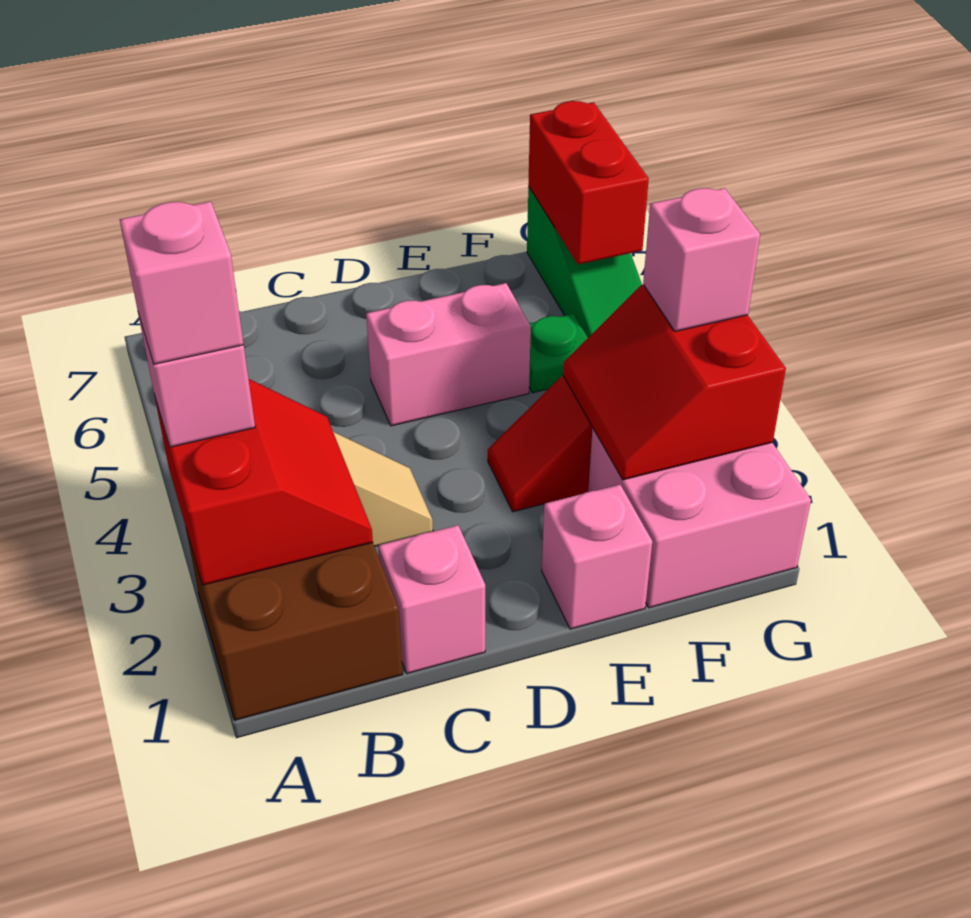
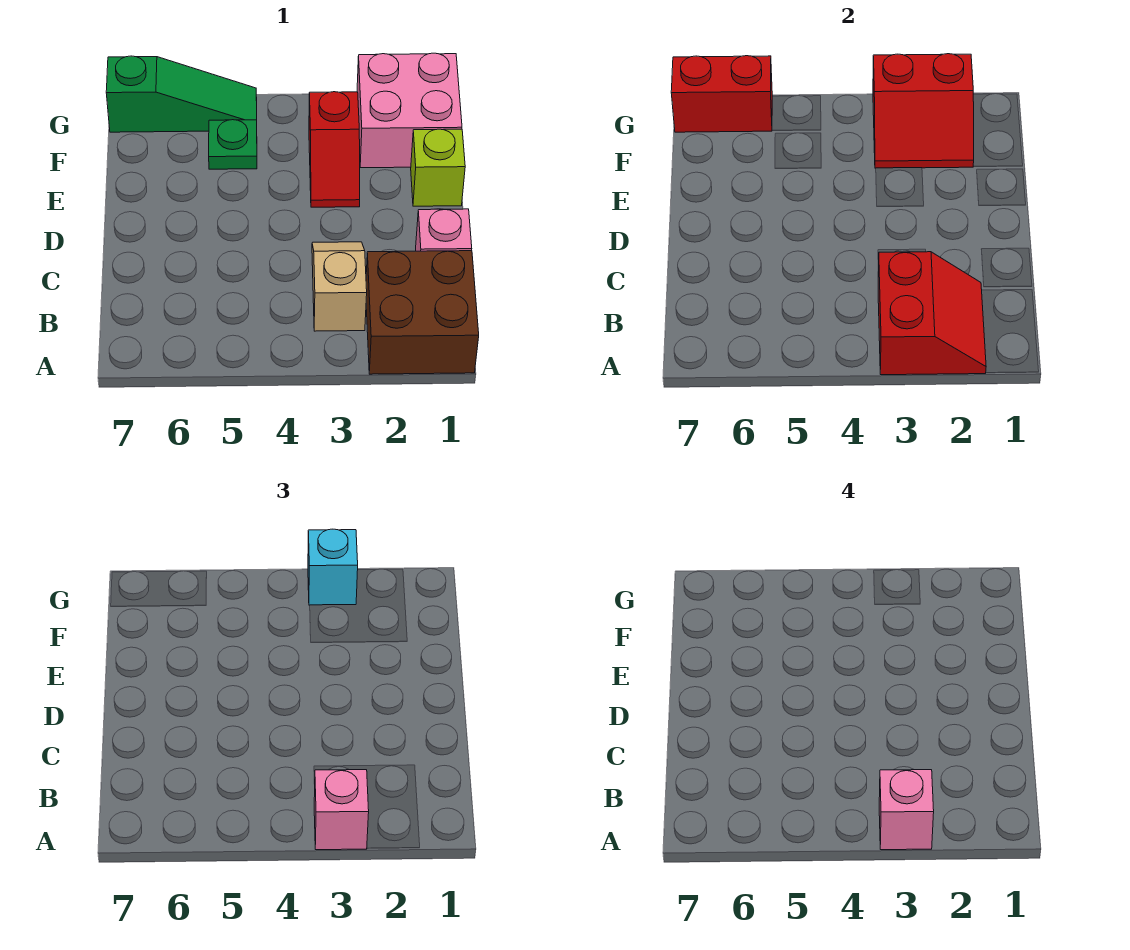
red slope A2:B3 level 2 top A -> red slope A2:B3 level 2 top 3
pink brick D5:E5 level 1 -> none
pink brick E1 level 1 -> lime brick E1 level 1
pink brick G3 level 3 -> cyan brick G3 level 3

